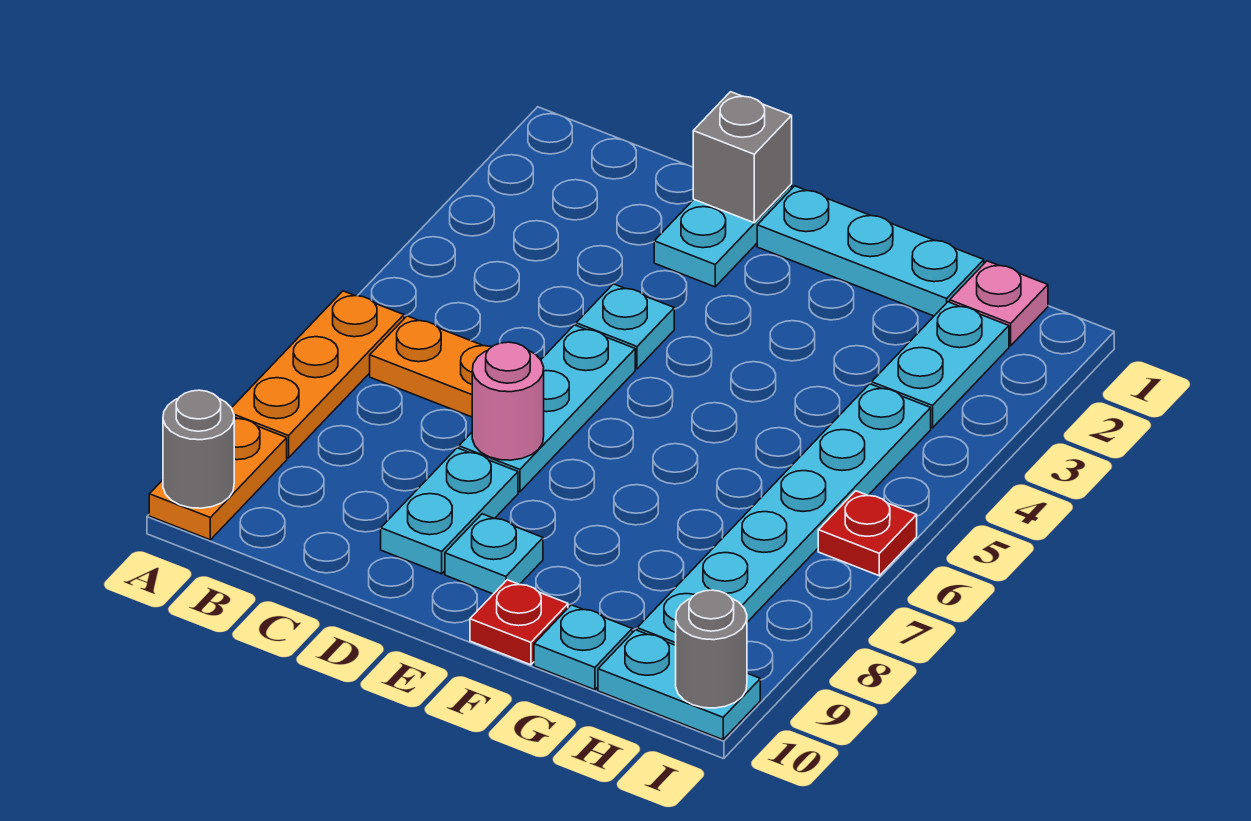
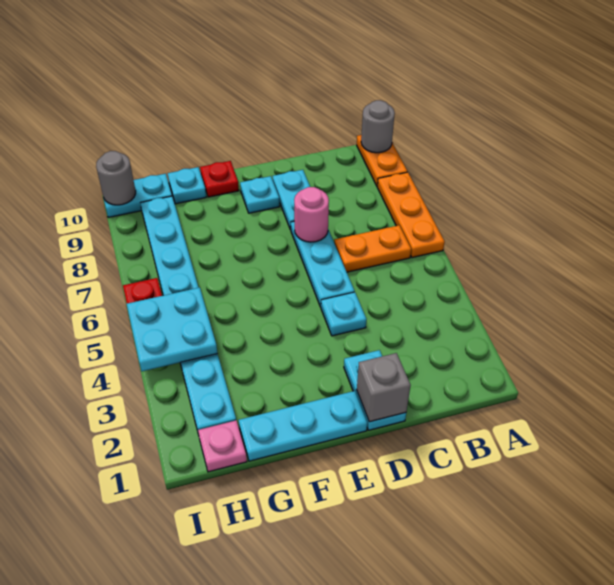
none -> cyan plate H4:I5 level 2

